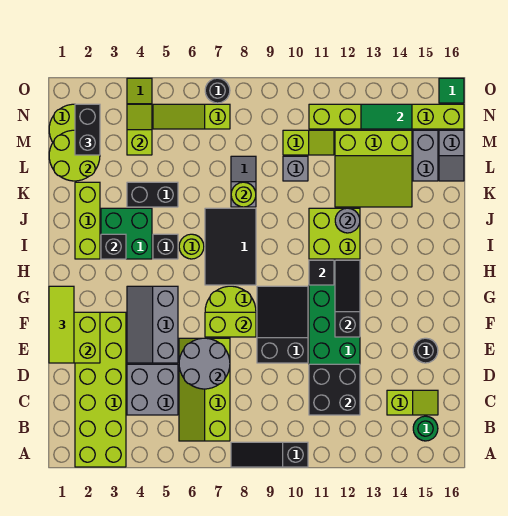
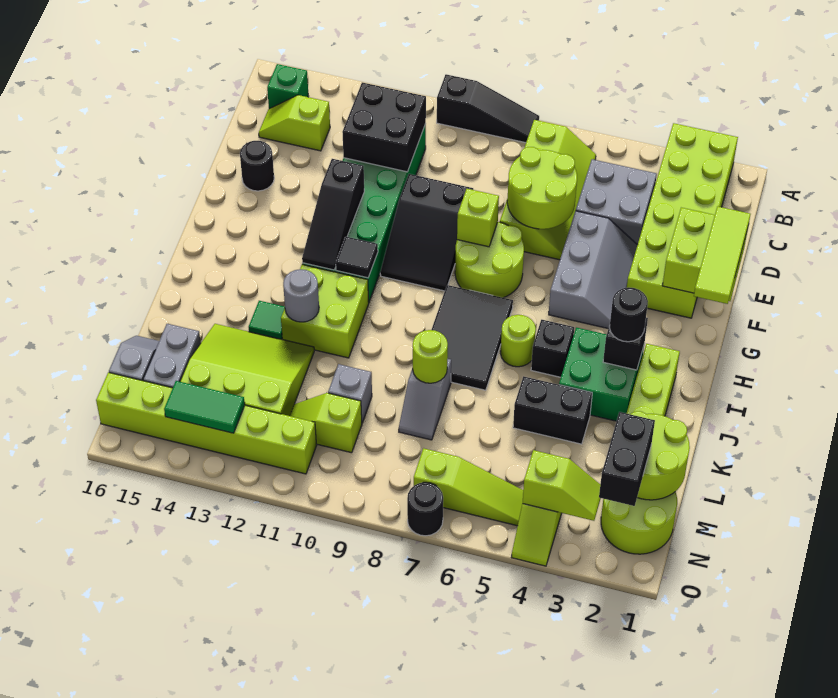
green round brick B15 level 1 -> green brick B15 level 1
grey round brick D6:E7 level 2 -> lime round brick D6:E7 level 2
lime brick F7:F8 level 2 -> lime brick F8 level 2
none -> black round brick I3 level 3
lime slope M4:N4 level 2 top M -> lime slope N3:N4 level 2 top 4
green tile O16 level 1 -> green tile J13 level 1

